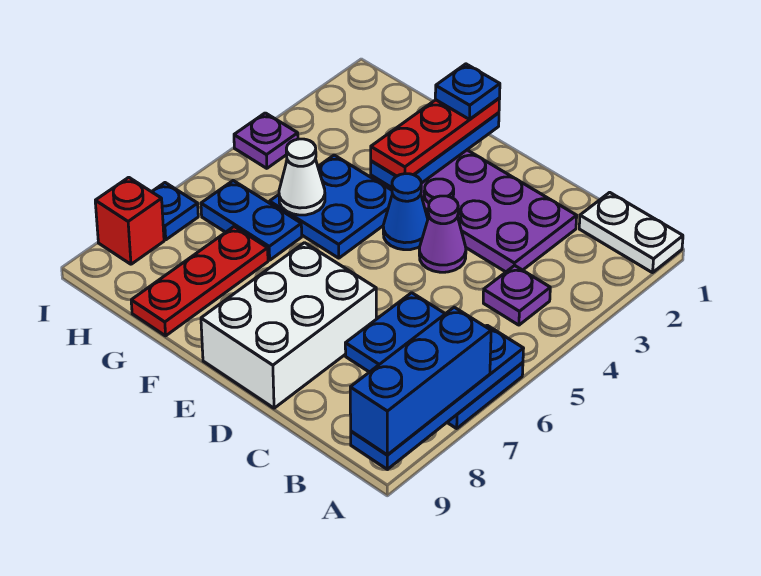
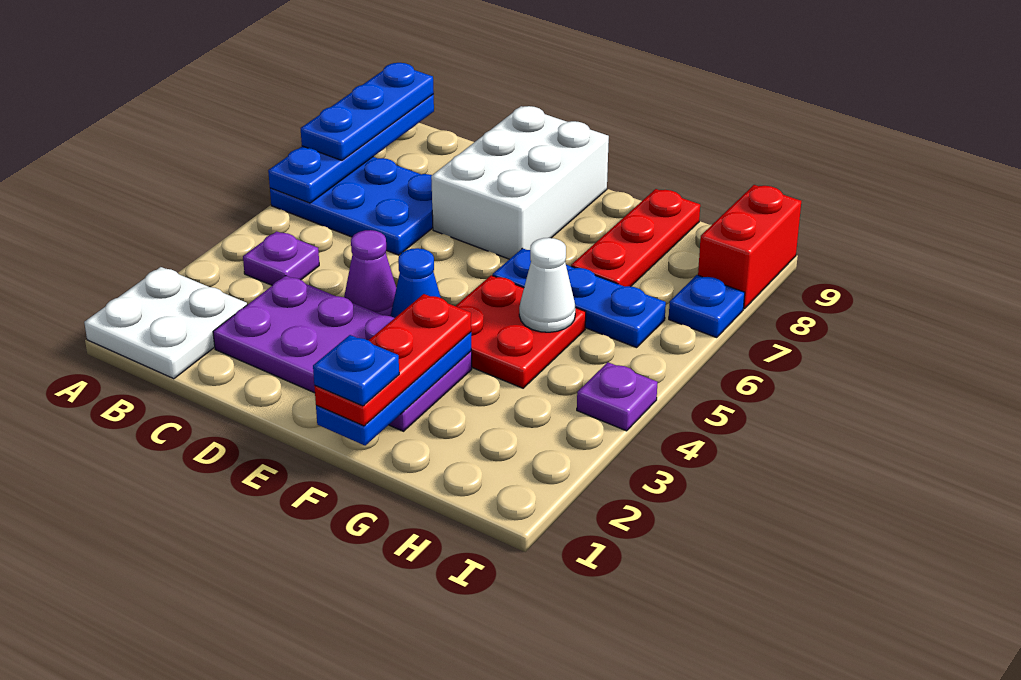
white plate A1:B1 level 1 -> white plate A1:B2 level 1
blue brick A7:A9 level 3 -> blue plate A7:A9 level 3
blue plate F4:G5 level 1 -> red plate F4:G5 level 1
blue plate G6:H6 level 1 -> blue plate F6:H6 level 1
red brick I8 level 1 -> red brick I8:I9 level 1

